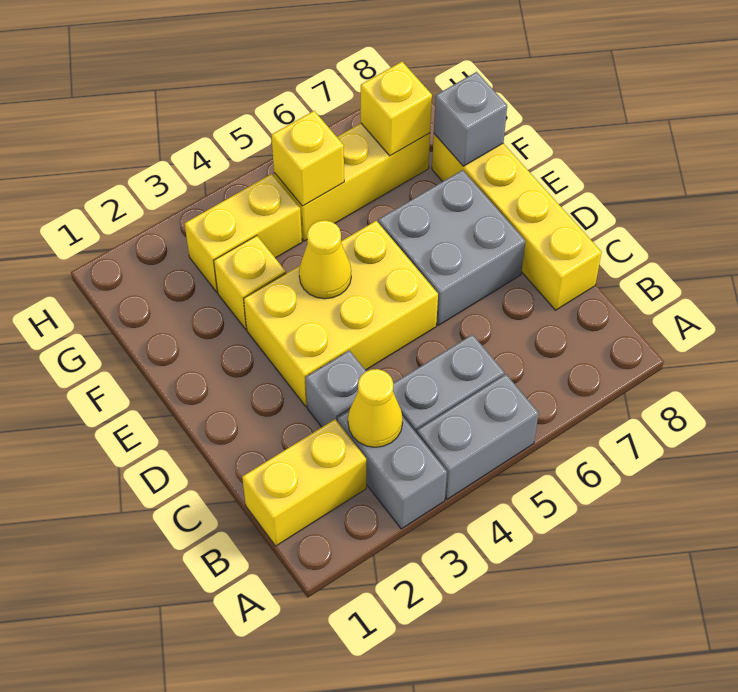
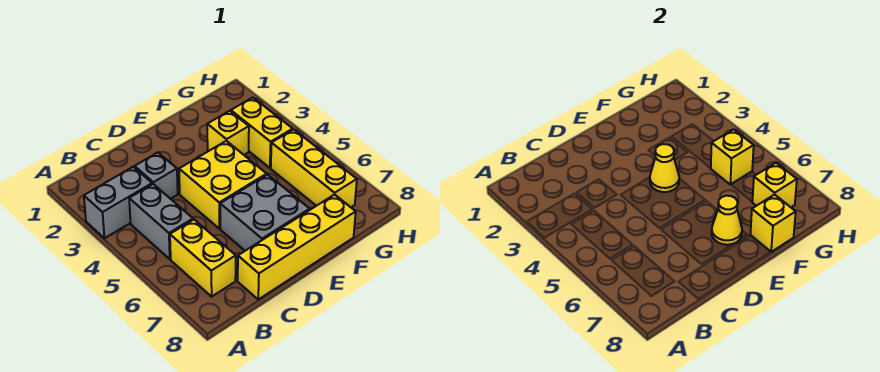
grey brick A4:A5 level 1 -> none
yellow brick B1:B2 level 1 -> yellow brick B6:B7 level 1
yellow cone B3 level 2 -> yellow cone E7 level 2
yellow brick D3:E5 level 1 -> yellow brick D4:E5 level 1
grey brick F8 level 2 -> yellow brick F8 level 2

